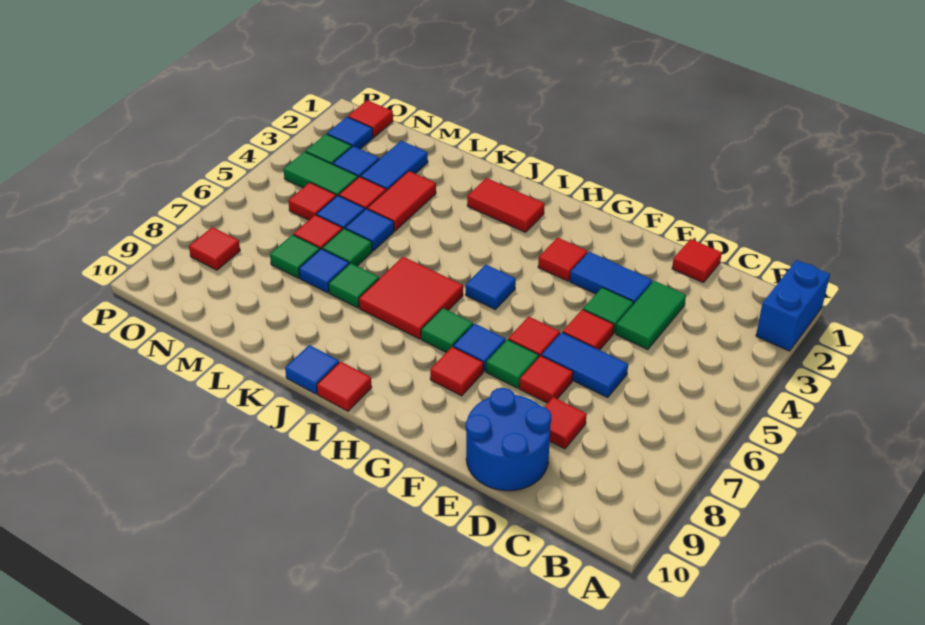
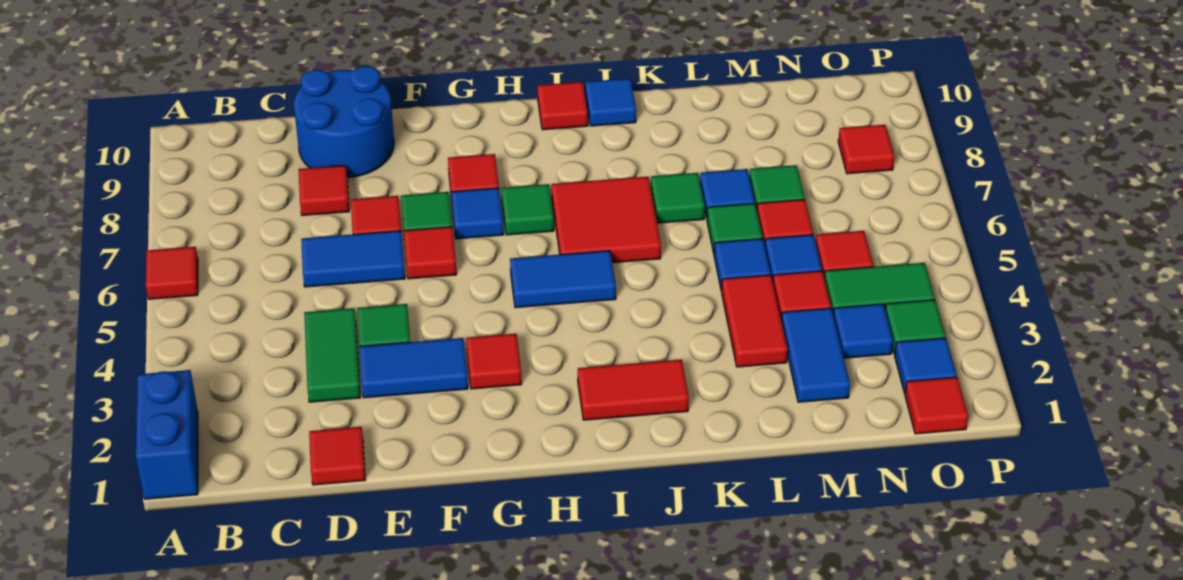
red tile E5 level 1 -> red tile A6 level 1
blue tile H5 level 1 -> blue tile H5:I5 level 1

